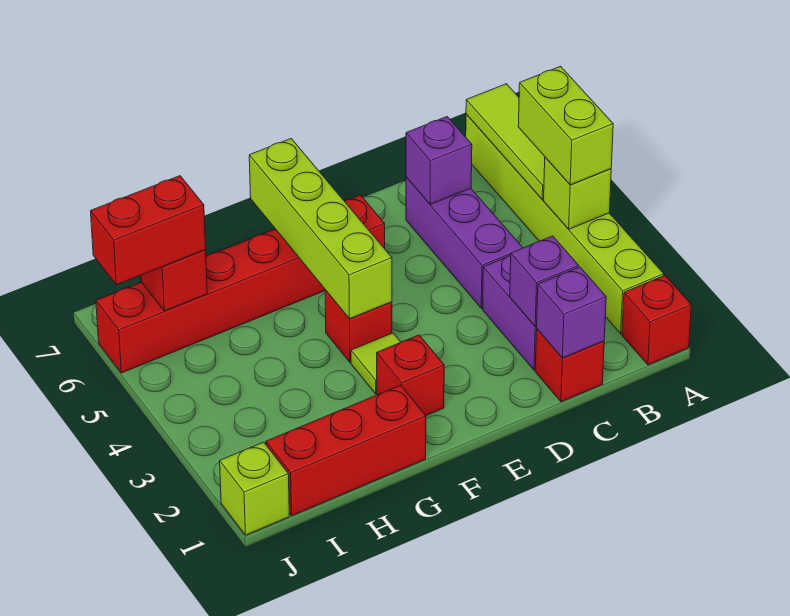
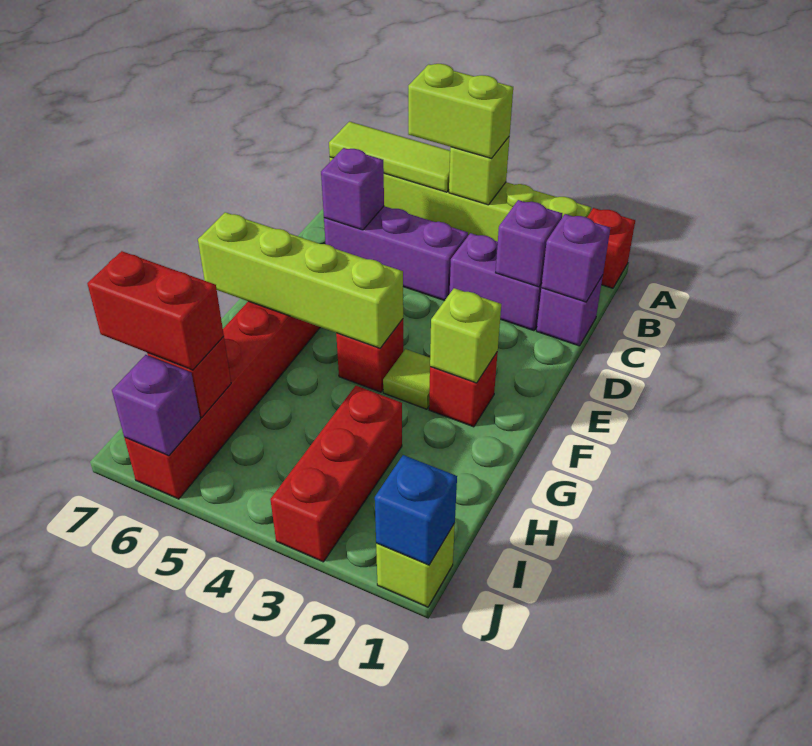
red brick C1 level 1 -> purple brick C1 level 1
none -> lime brick F2 level 2
red brick G1:I1 level 1 -> red brick H3:J3 level 1
red brick I6:J6 level 3 -> red brick I6:I7 level 3
none -> blue brick J1 level 2
none -> purple brick J6 level 2

